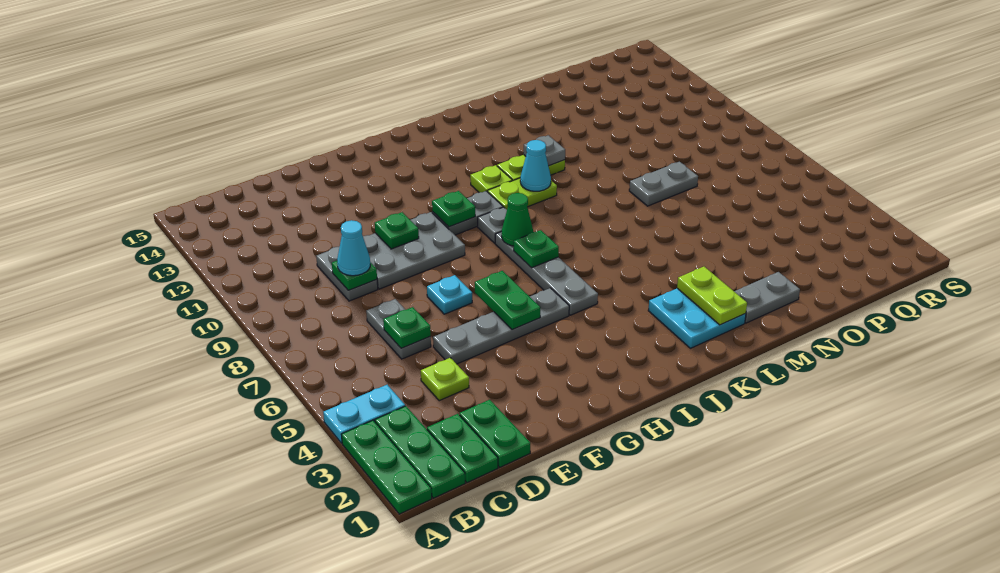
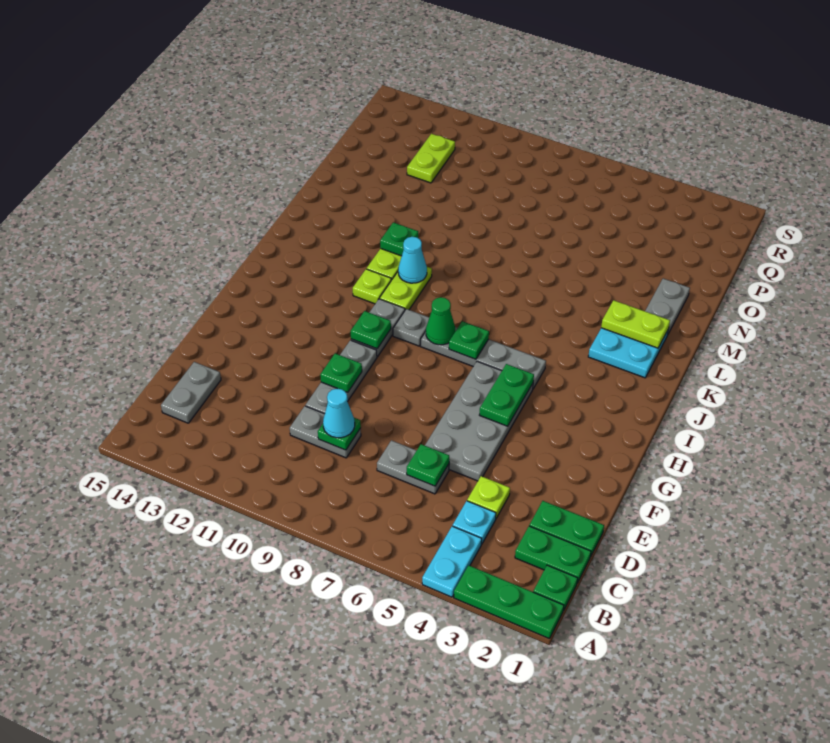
green plate B1:B3 level 1 -> green plate B1 level 1
grey plate E5:H5 level 1 -> grey plate E5:H6 level 1
grey plate E9:G10 level 1 -> grey plate E10:G10 level 1
cyan plate F7 level 1 -> cyan plate C4 level 1
green plate G5:G6 level 2 -> green plate G5:H5 level 2
grey plate L11 level 2 -> green plate L11 level 2
grey plate N8:O8 level 1 -> grey plate C14:D14 level 1
none -> lime plate P12:Q12 level 1

